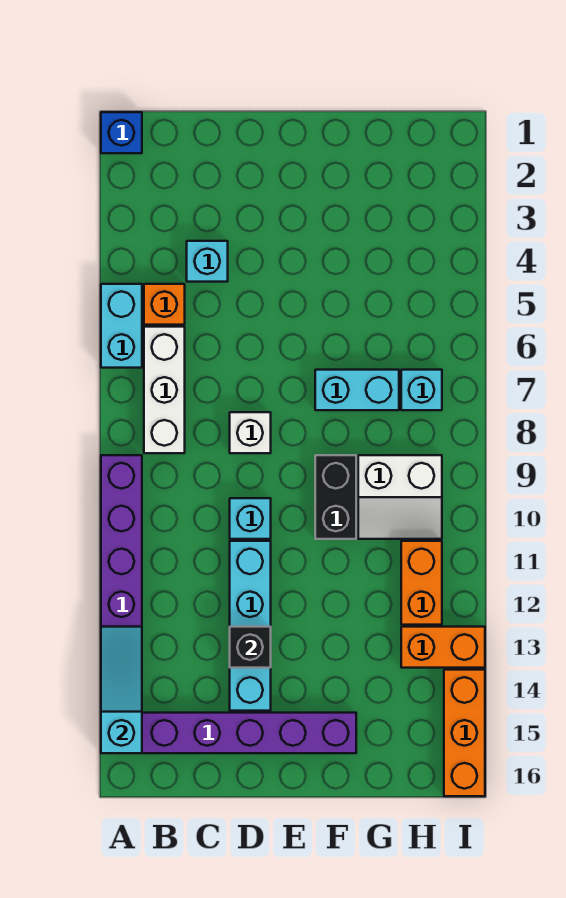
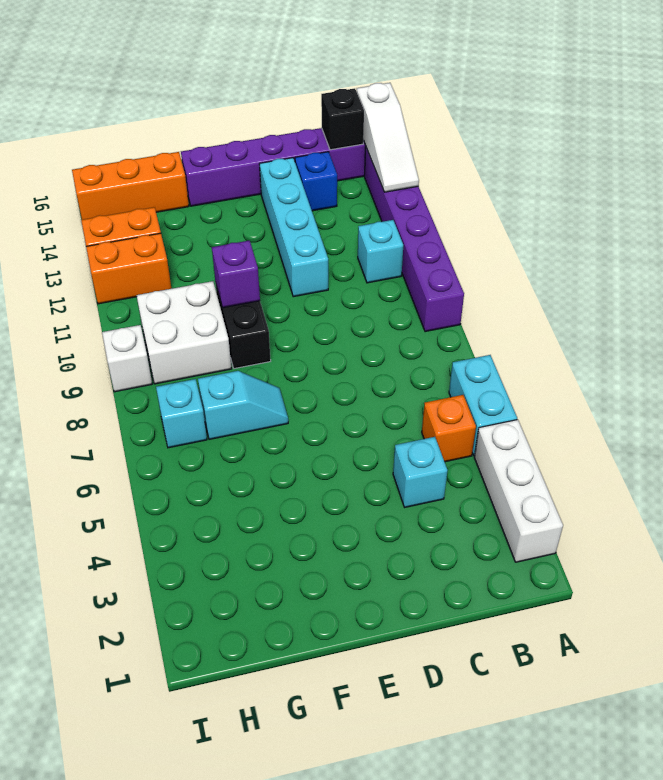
blue brick A1 level 1 -> blue brick C14 level 1
cyan slope A13:A15 level 2 top 15 -> white slope A13:A15 level 2 top 15
white brick B6:B8 level 1 -> white brick A2:A4 level 1
white brick D8 level 1 -> white brick I9 level 1
cyan brick D10 level 1 -> cyan brick B11 level 1
black brick D13 level 2 -> black brick B15 level 2
cyan brick F7:G7 level 1 -> cyan slope F7:G7 level 1 top G
none -> purple brick F10 level 2
white slope G9:H10 level 1 top 9 -> white brick G9:H10 level 1
orange brick H11:H12 level 1 -> orange brick H12:I12 level 1
orange brick I14:I16 level 1 -> orange brick G15:I15 level 1

